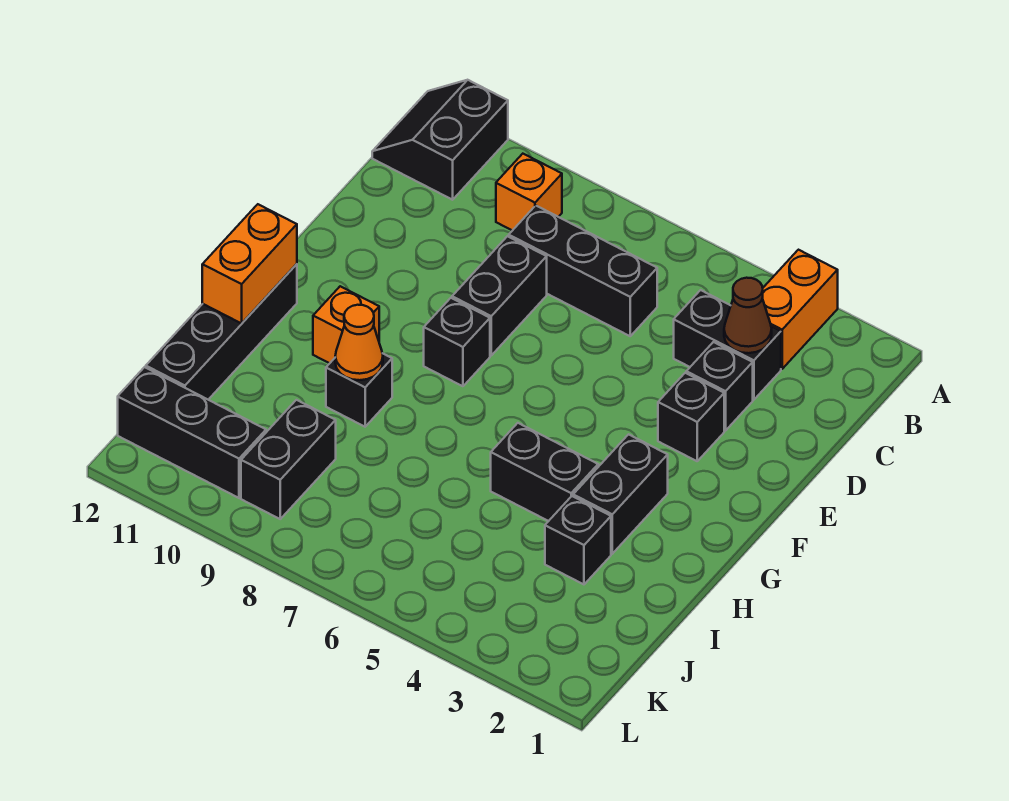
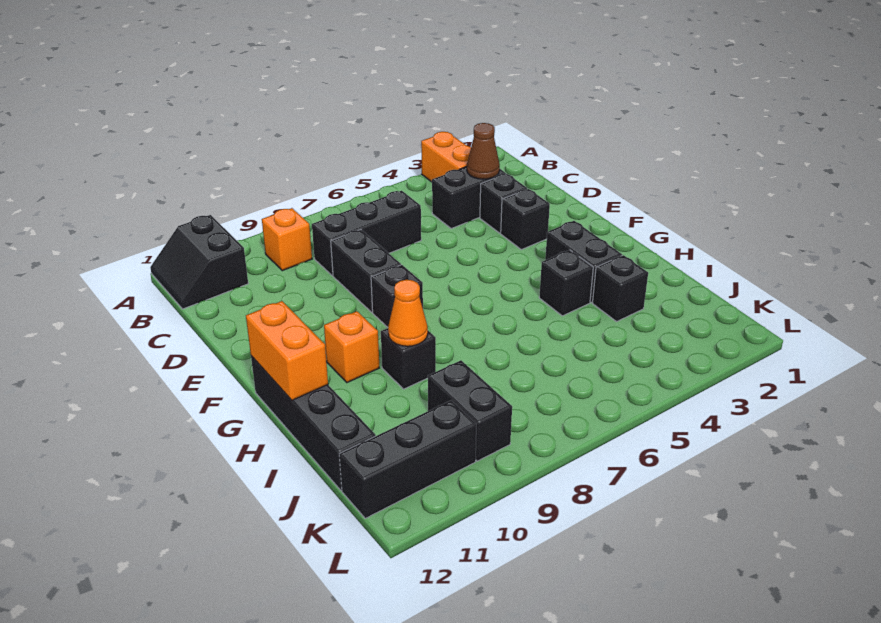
black brick H4:H5 level 1 -> black brick H4 level 1

